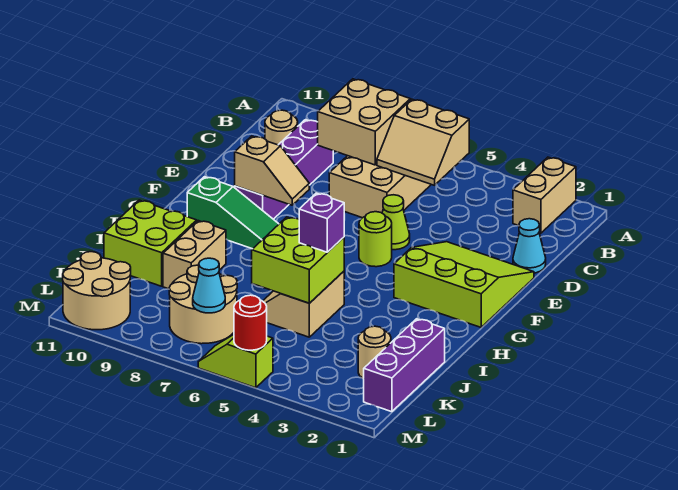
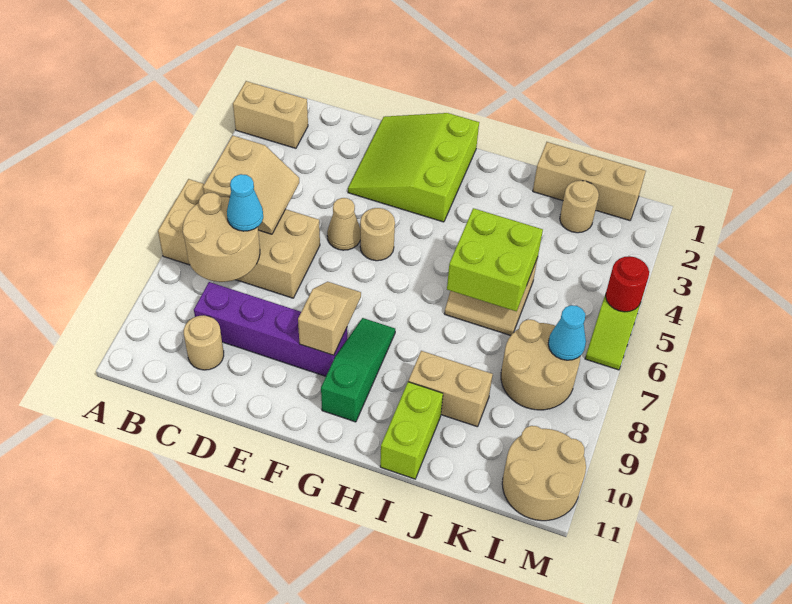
tan brick B7:C8 level 2 -> tan round brick B7:C8 level 2
cyan cone D1 level 1 -> cyan cone C7 level 3
lime cone E5 level 1 -> tan cone E5 level 1
lime round brick F5 level 1 -> tan round brick F5 level 1
purple brick I5 level 3 -> none
lime brick I10:J11 level 1 -> lime brick I10:I11 level 1
purple brick J1:L1 level 1 -> tan brick J1:L1 level 1

